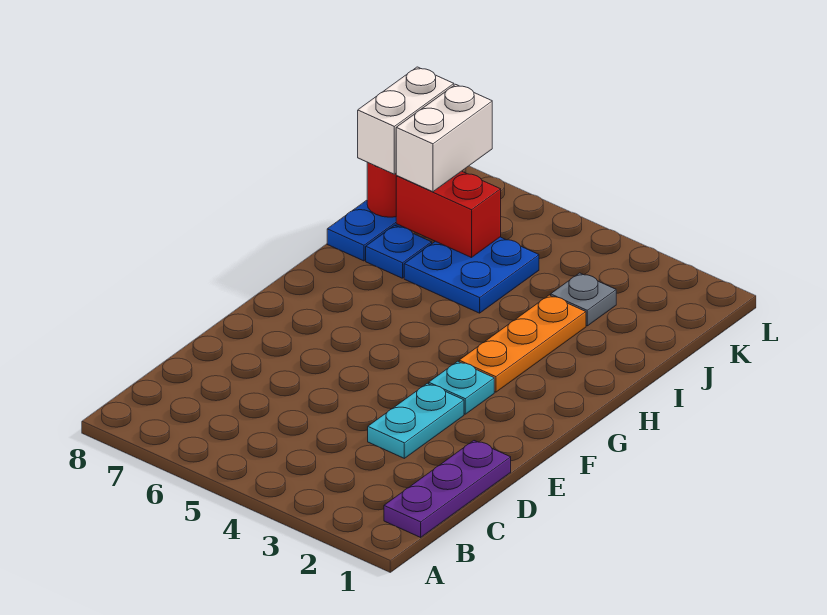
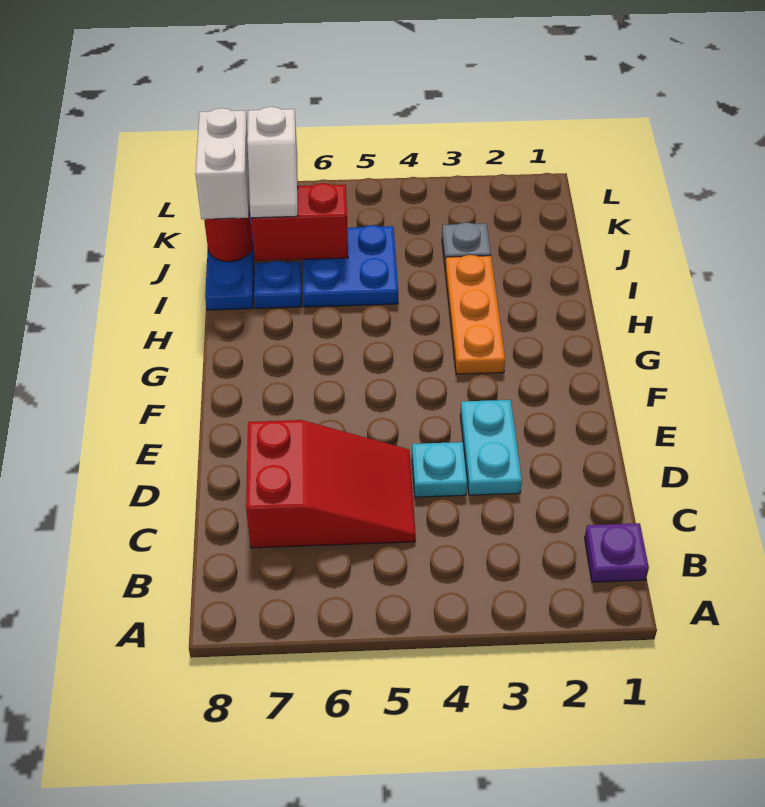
purple plate B1:D1 level 1 -> purple plate B1 level 1
none -> red slope C5:D7 level 1 top 7
cyan plate F3 level 1 -> cyan plate D4 level 1
white brick J7:K7 level 3 -> white slope J7:K7 level 3 top K

